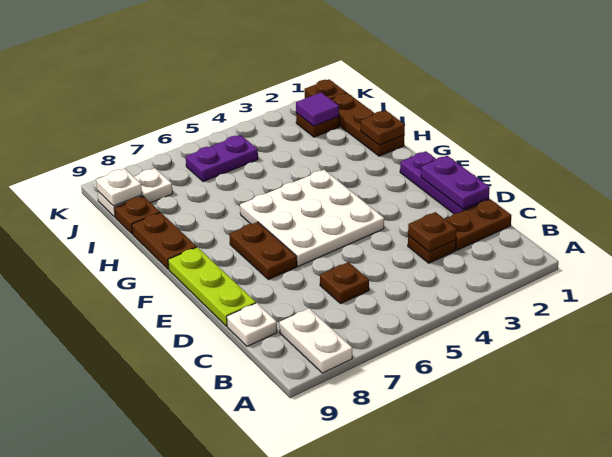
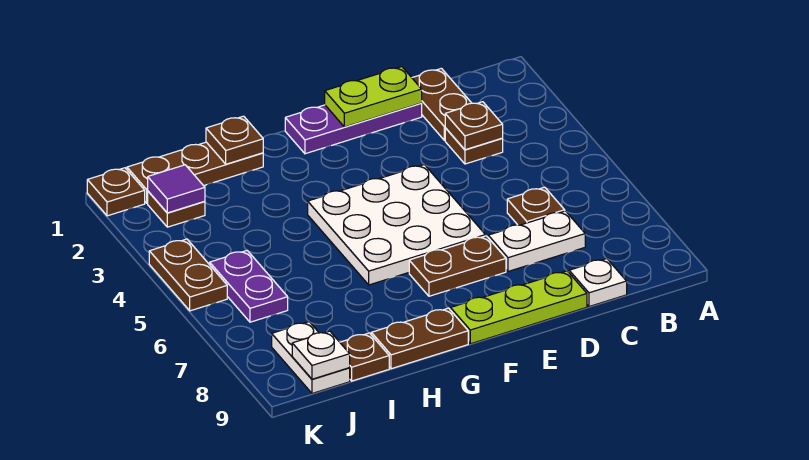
white plate A8:B8 level 1 -> white plate C7:D7 level 1
purple plate D1:E1 level 2 -> lime plate D1:E1 level 2
none -> brown plate K4:K5 level 1

